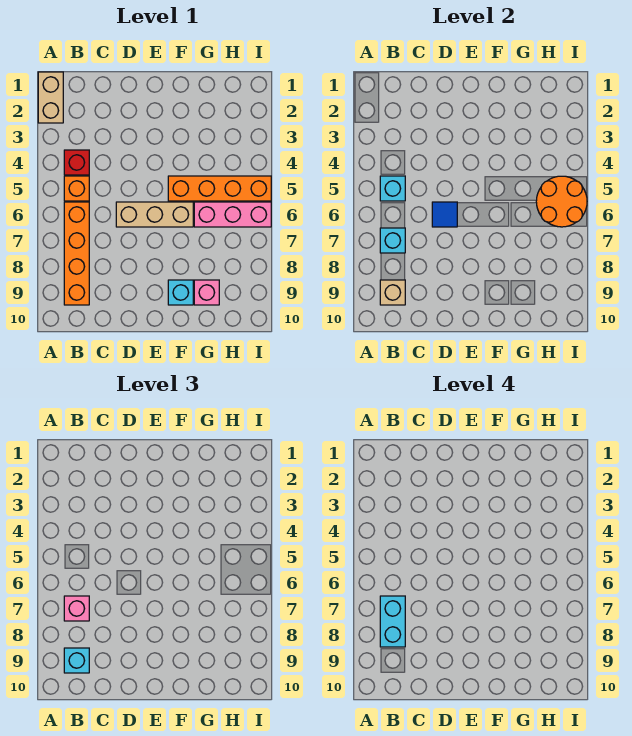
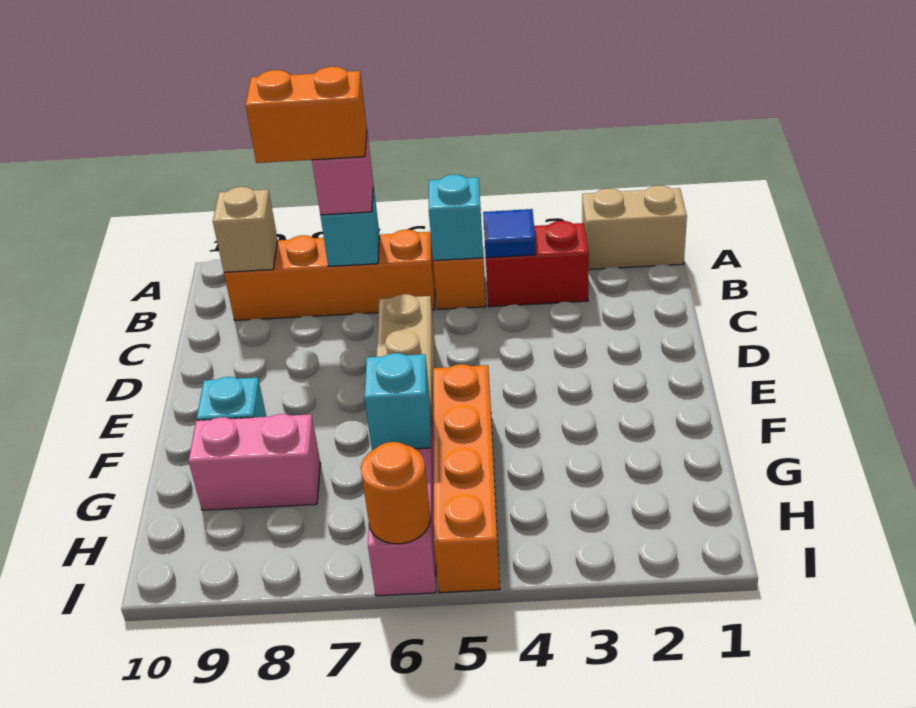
red brick B4 level 1 -> red brick B3:B4 level 1
cyan brick B7:B8 level 4 -> orange brick B7:B8 level 4
cyan brick B9 level 3 -> cyan brick G6 level 2
blue tile D6 level 2 -> blue tile B4 level 2
pink brick G9 level 1 -> pink brick G8:G9 level 1
orange round brick H5:I6 level 2 -> orange round brick I6 level 2

